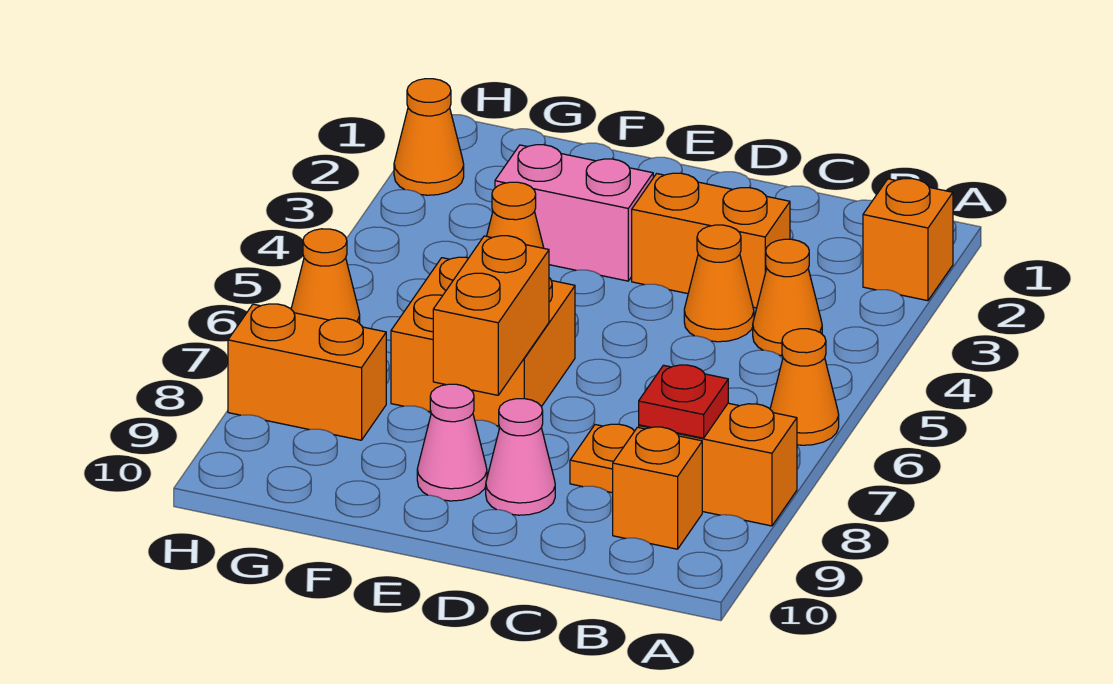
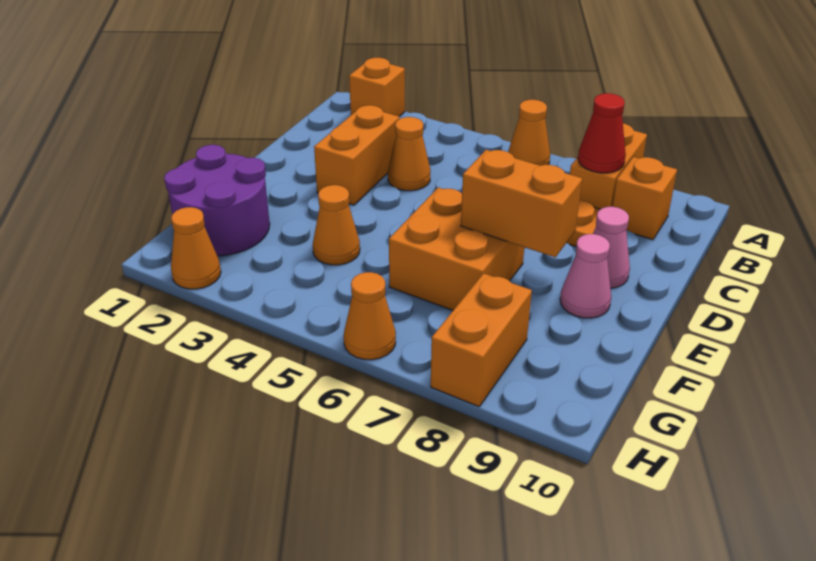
orange cone B4 level 1 -> none
red plate B8 level 2 -> red cone B8 level 2
pink brick E3:F3 level 1 -> none
none -> purple round brick F1:G2 level 1

